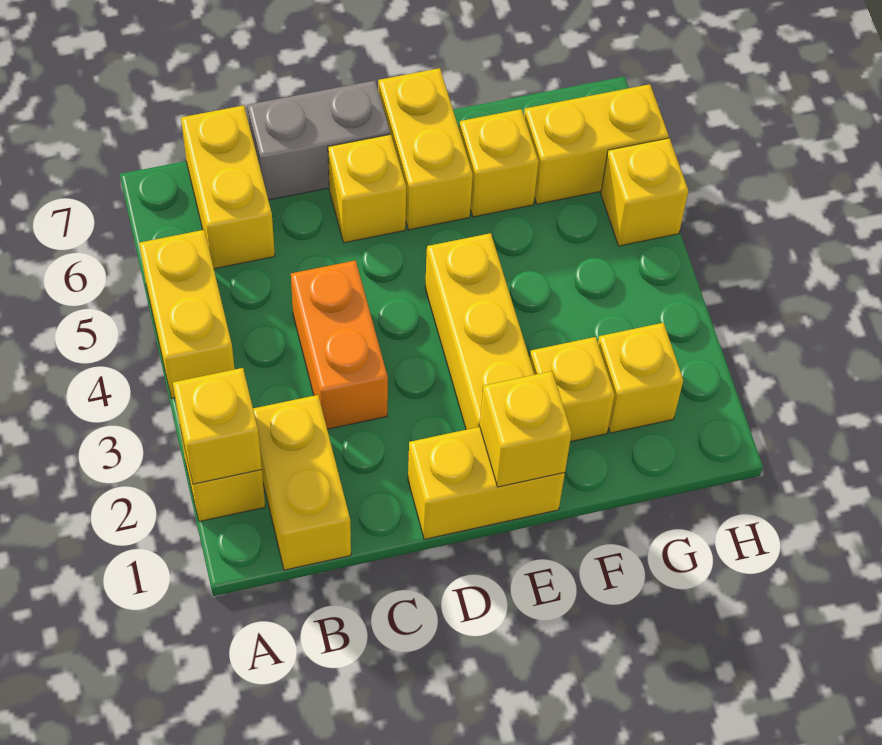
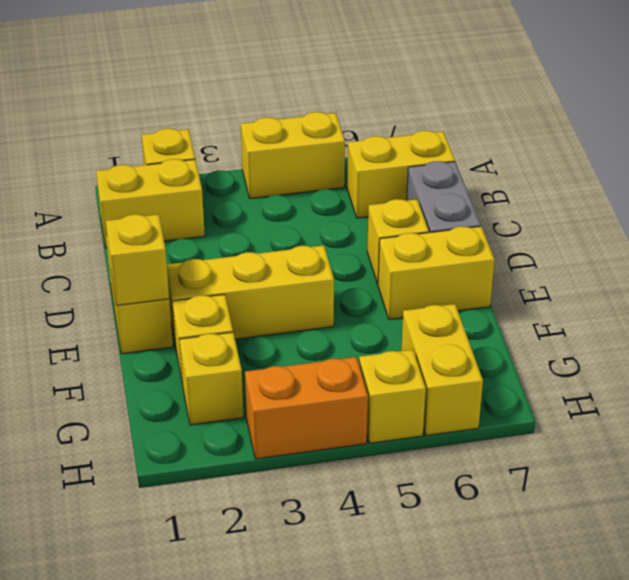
yellow brick A2 level 2 -> none
orange brick C3:C4 level 1 -> orange brick H3:H4 level 1
yellow brick F6 level 1 -> none

